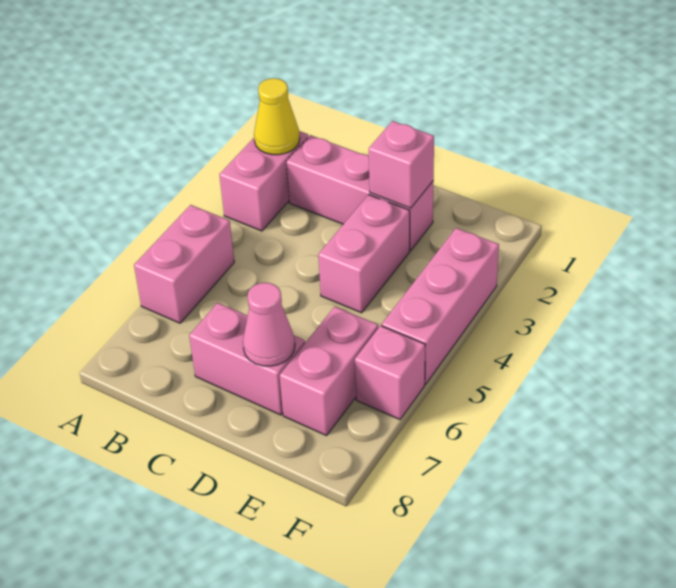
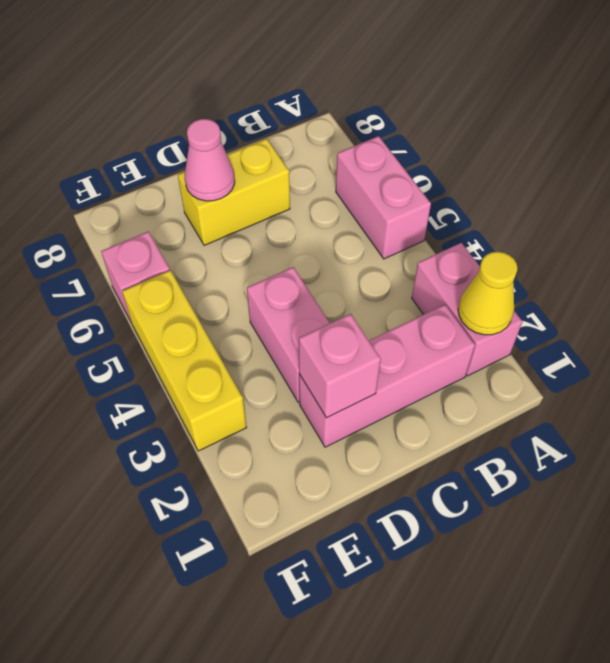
pink brick C7:D7 level 1 -> yellow brick C7:D7 level 1
pink brick E6:E7 level 1 -> none
pink brick F3:F5 level 1 -> yellow brick F3:F5 level 1

